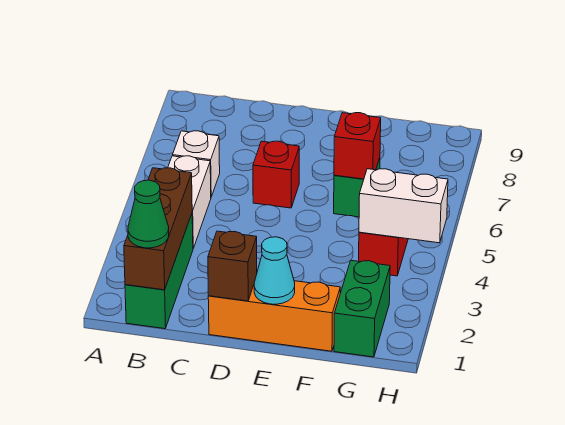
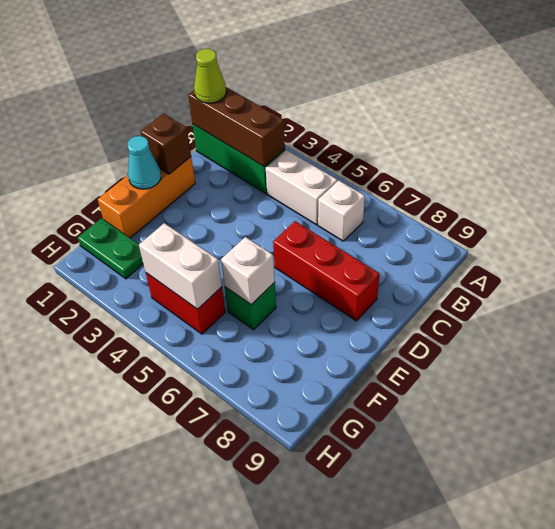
green cone B1 level 3 -> lime cone B1 level 3
red brick D6 level 1 -> red brick D6:D8 level 1
red brick F6 level 2 -> white brick F6 level 2
green brick G1:G2 level 1 -> green plate G1:G2 level 1
white brick G4:H4 level 2 -> white brick G4:G5 level 2

